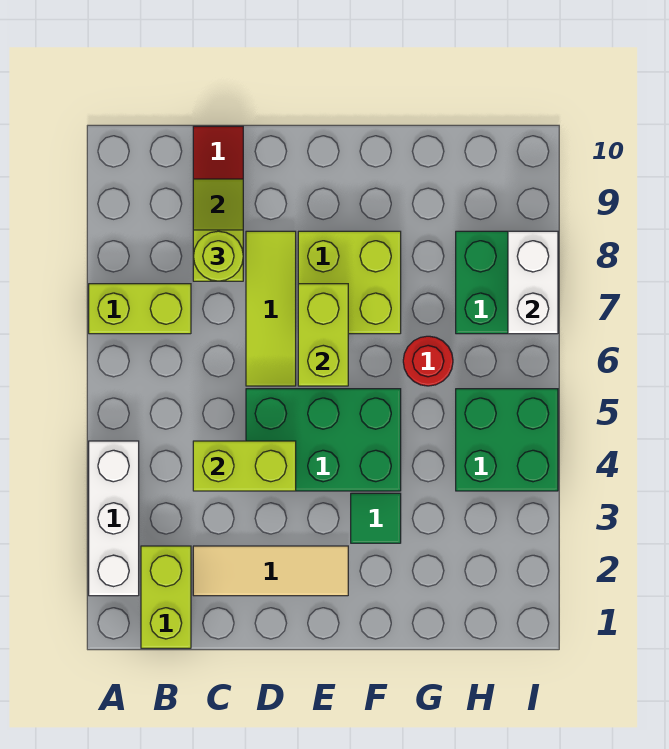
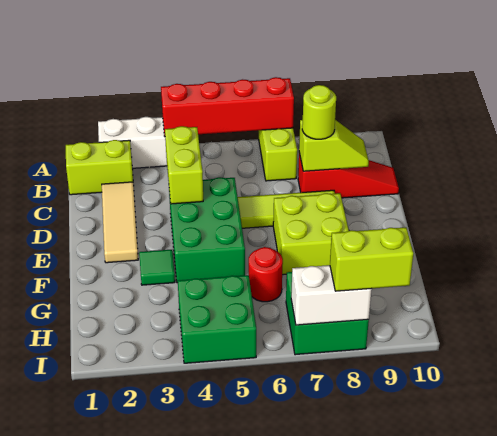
none -> red brick A4:A7 level 2
lime brick E6:E7 level 2 -> lime brick I8:I9 level 3

